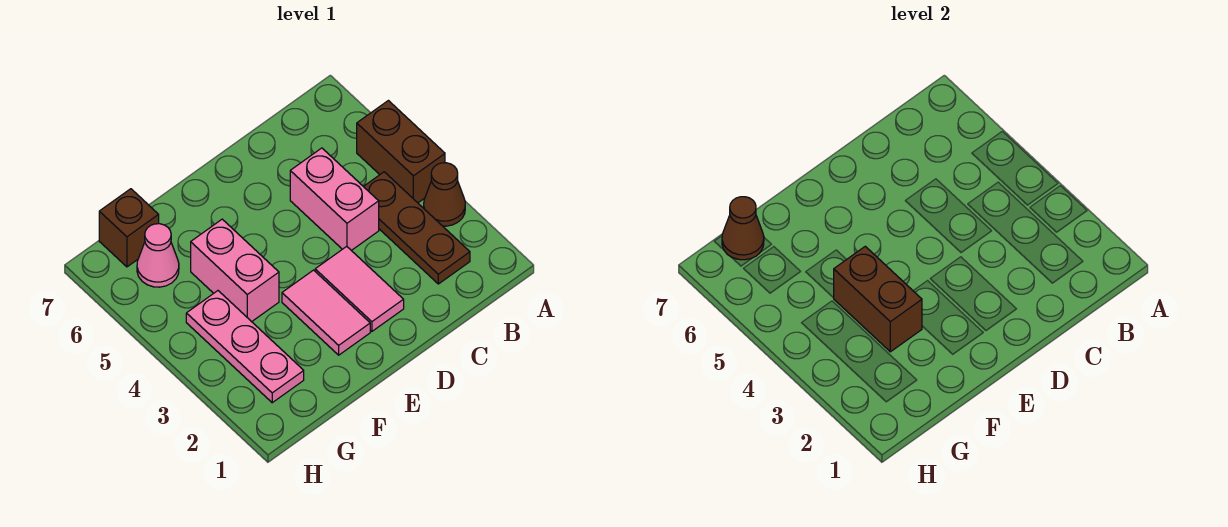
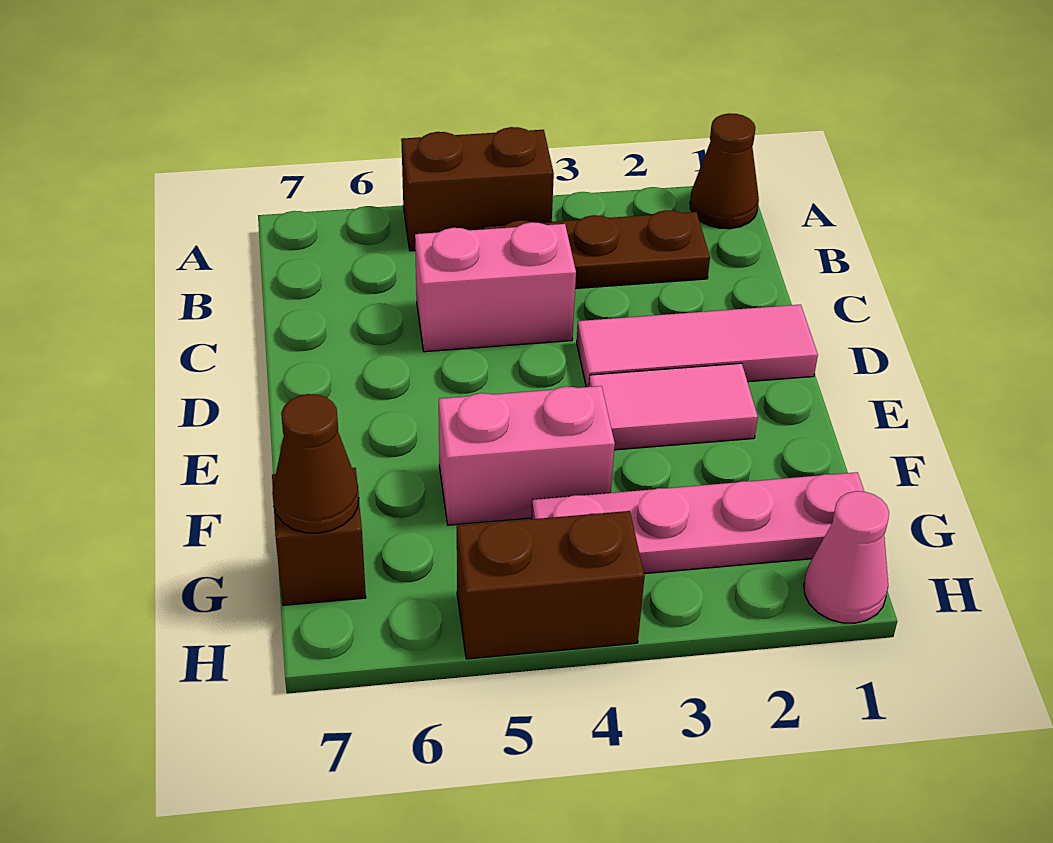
brown cone A3 level 1 -> brown cone A1 level 1
pink tile D2:D3 level 1 -> pink tile D1:D3 level 1
brown brick F3:F4 level 2 -> brown brick H4:H5 level 1
pink plate G2:G4 level 1 -> pink plate G1:G4 level 1
pink cone G6 level 1 -> pink cone H1 level 1

